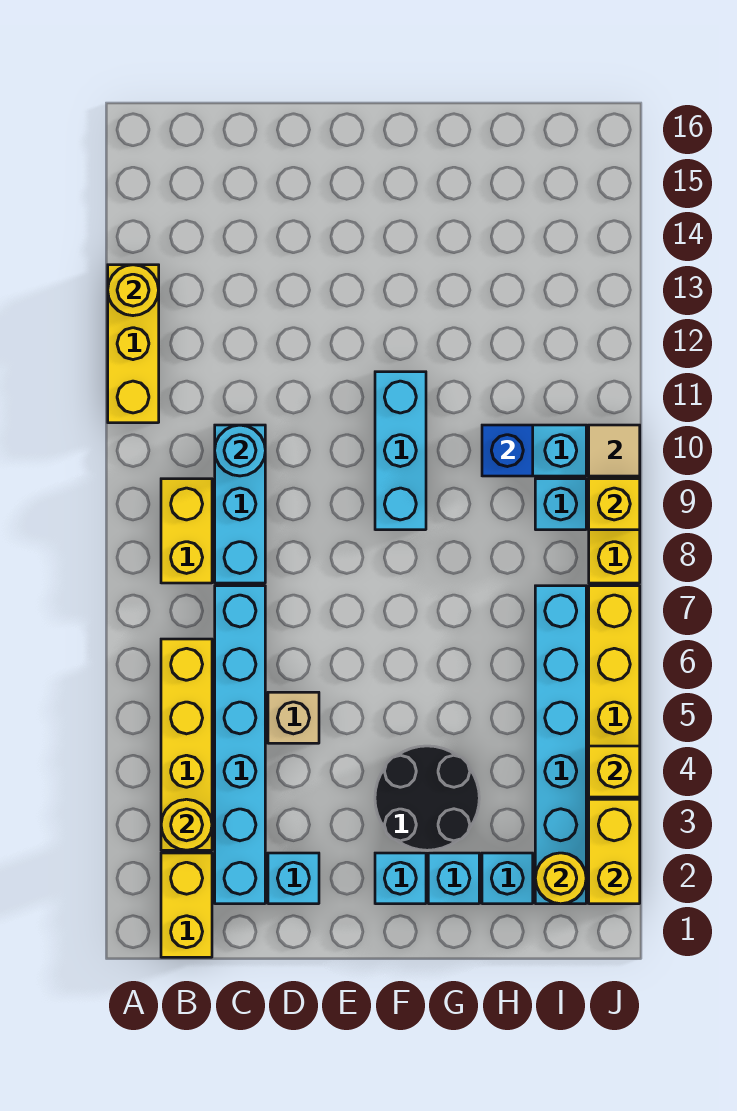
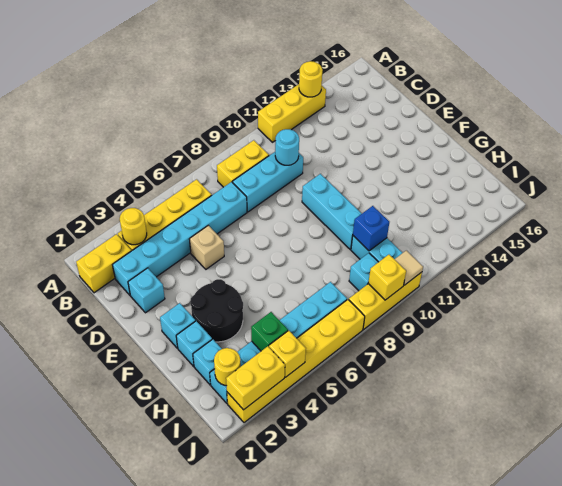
cyan brick F9:F11 level 1 -> cyan brick E10:G10 level 1
none -> green brick I4 level 2

